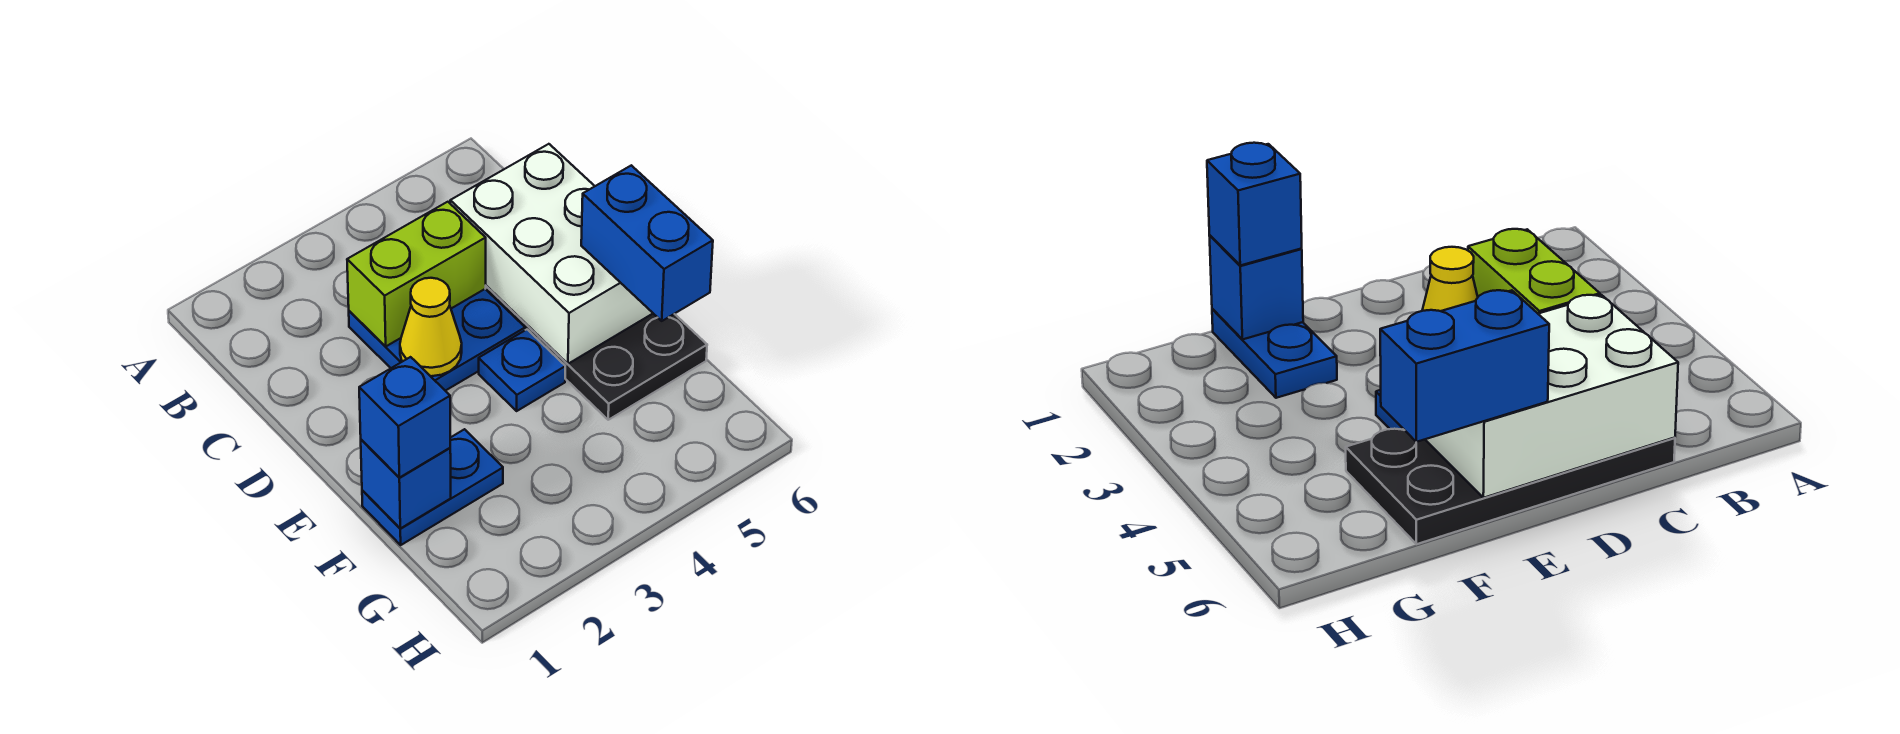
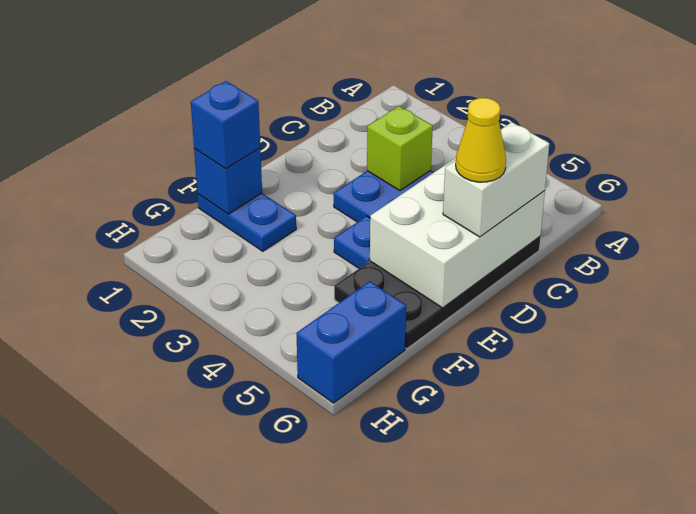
lime brick C3:C4 level 2 -> lime brick C3 level 2
none -> white brick C6:D6 level 3
yellow cone D3 level 2 -> yellow cone D6 level 4
blue brick E6:F6 level 3 -> blue brick G6:H6 level 1

